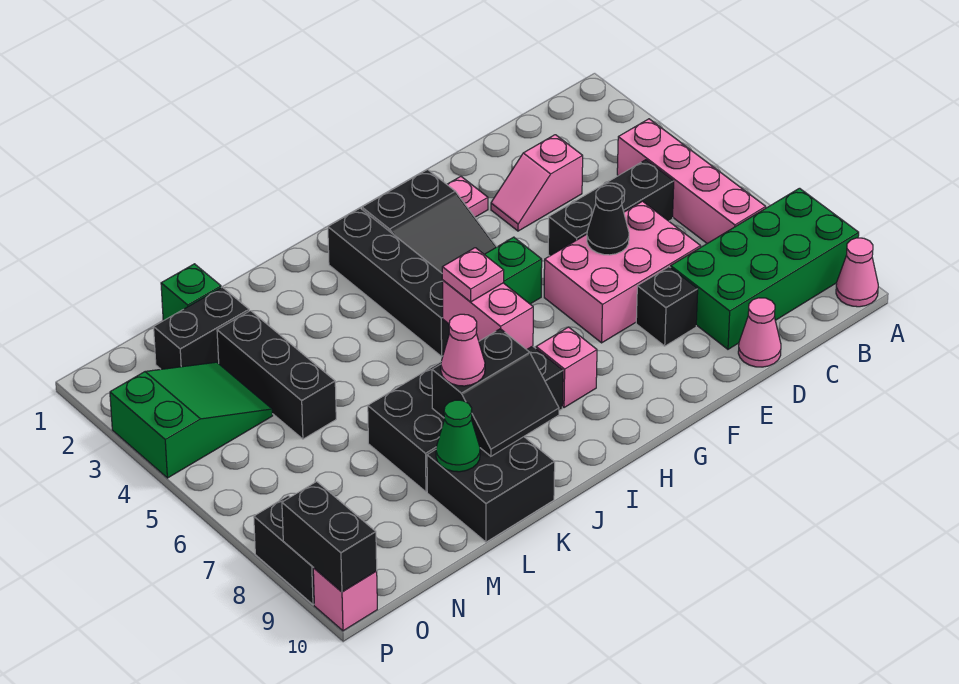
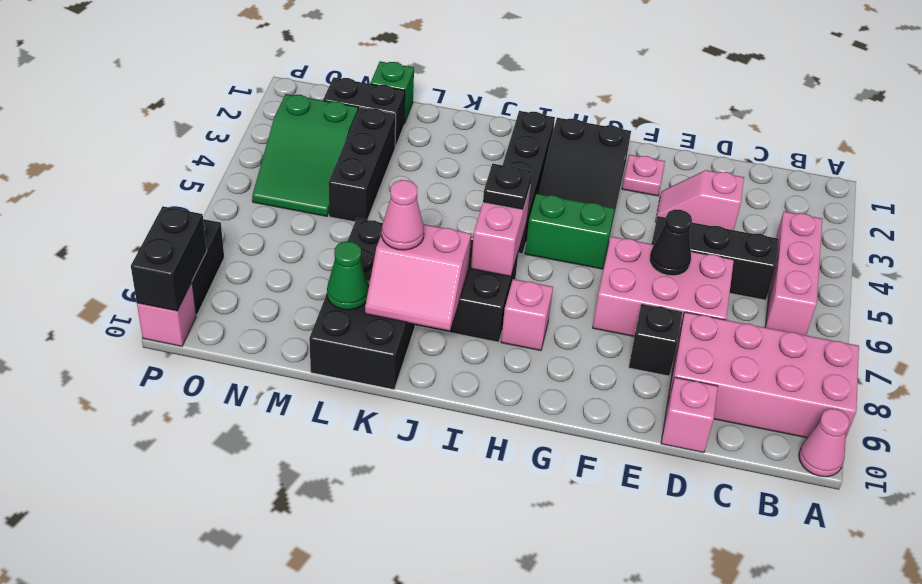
green brick A8:D9 level 1 -> pink brick A8:D9 level 1
pink brick B4:B7 level 1 -> pink brick B4:B6 level 1
pink cone D10 level 1 -> pink brick D10 level 1
pink plate I6 level 3 -> black plate I6 level 3
black slope J8:K9 level 2 top 8 -> pink slope J8:K9 level 2 top 8
green slope N3:P4 level 1 top P -> green slope N3:O5 level 1 top 3

